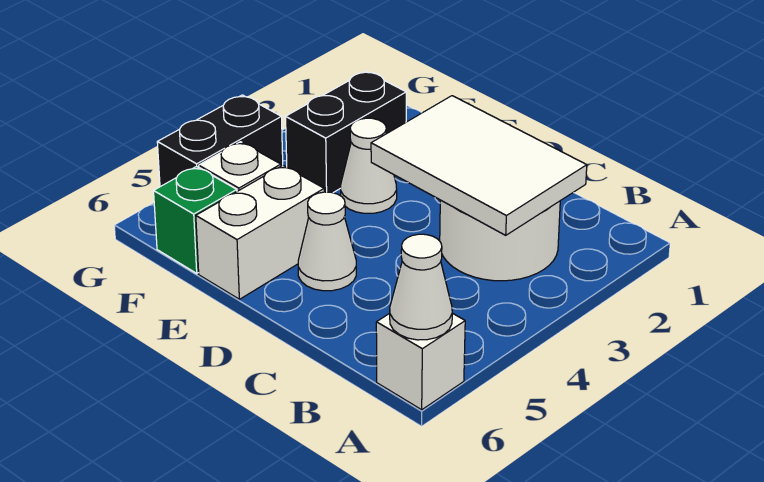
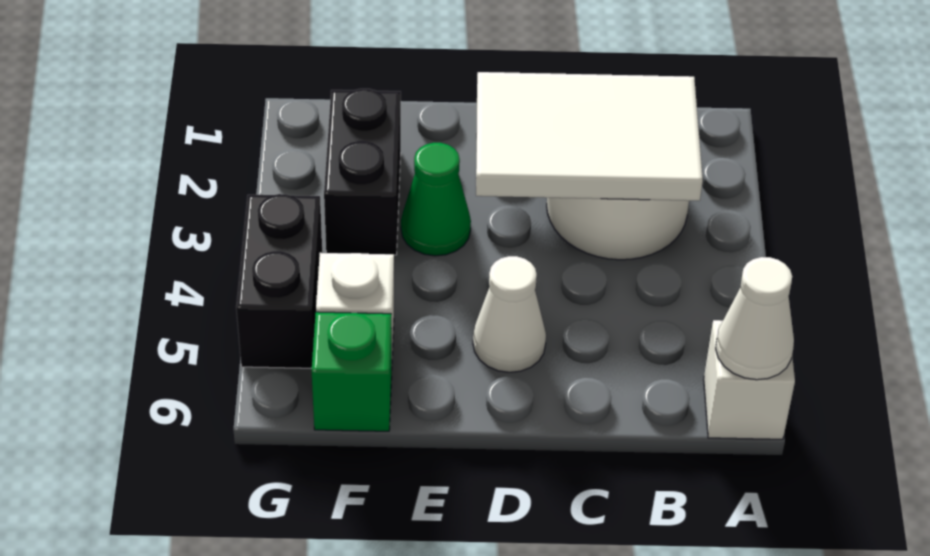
white cone E3 level 1 -> green cone E3 level 1
white brick E5:E6 level 1 -> none

